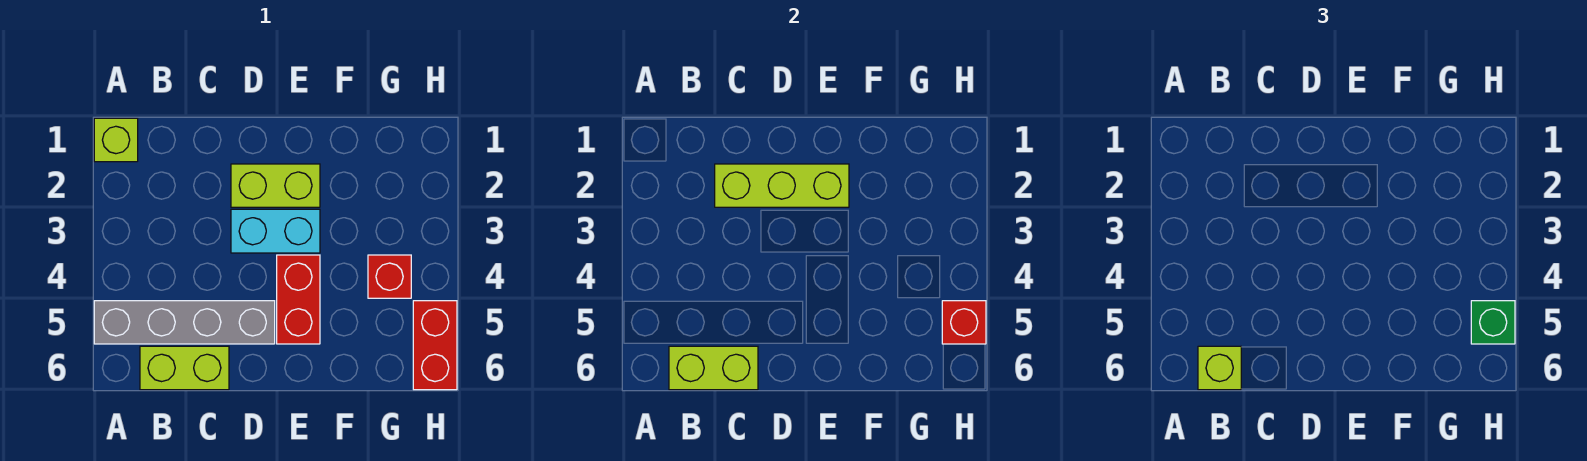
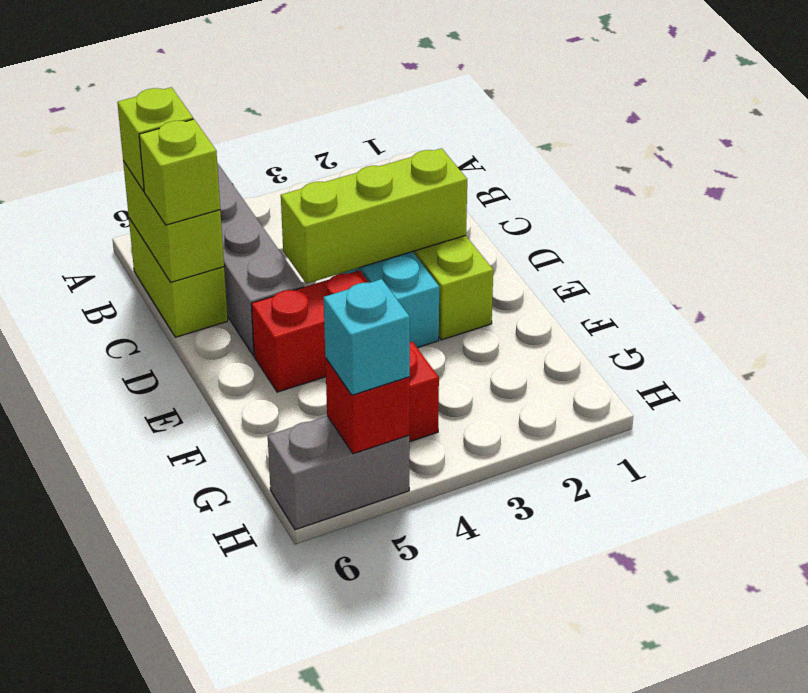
lime brick A1 level 1 -> lime brick C6 level 3
lime brick C2:E2 level 2 -> lime brick D2:D4 level 2
red brick H5:H6 level 1 -> grey brick H5:H6 level 1
green brick H5 level 3 -> cyan brick H5 level 3

